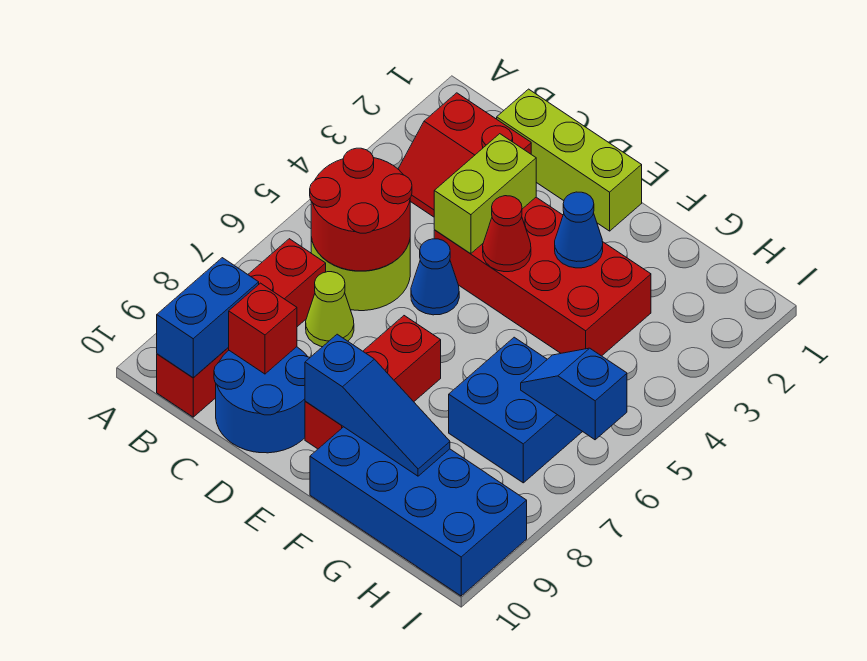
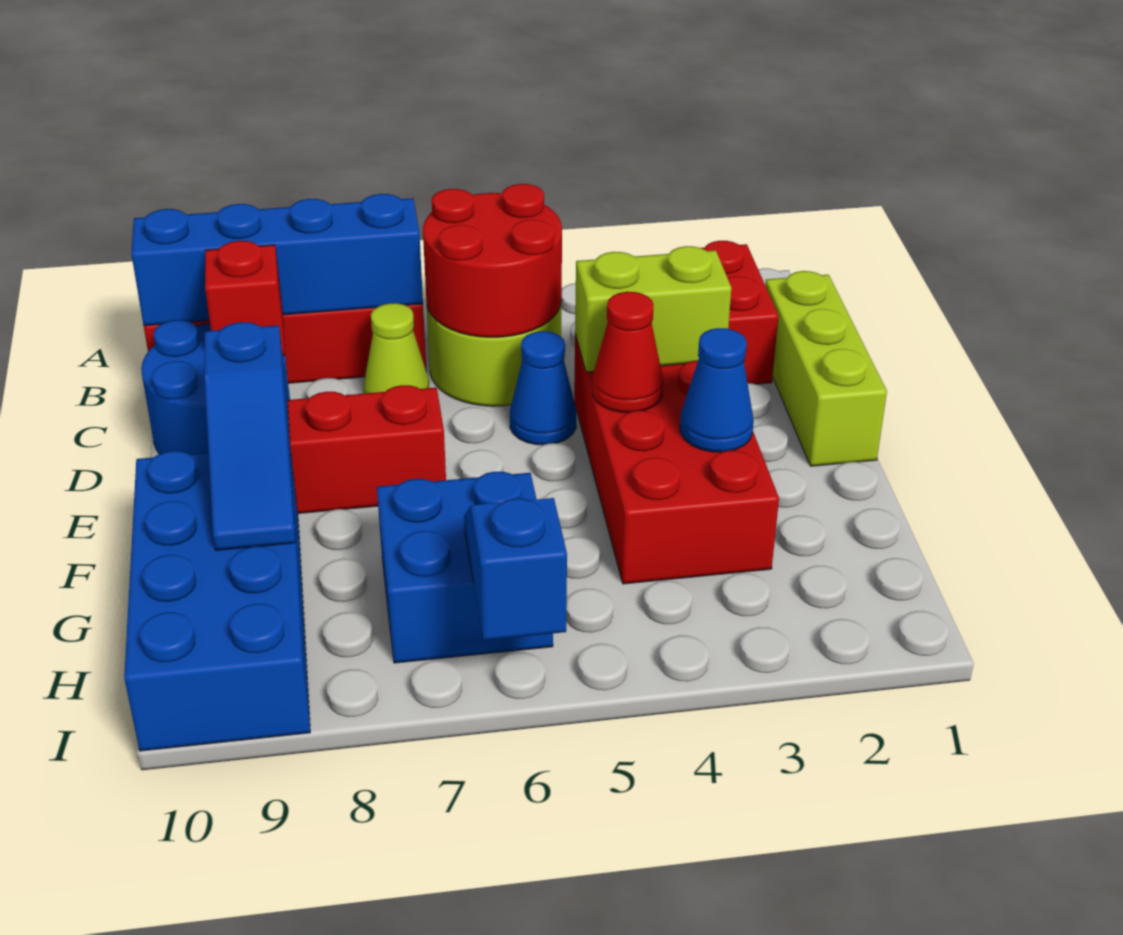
blue brick B9:B10 level 2 -> blue brick B7:B10 level 2

